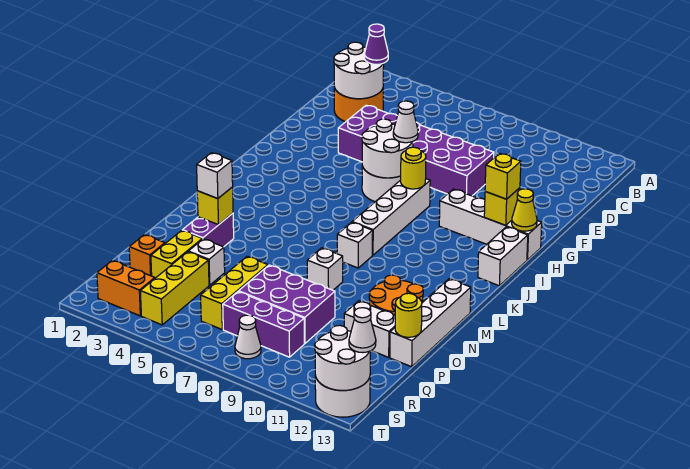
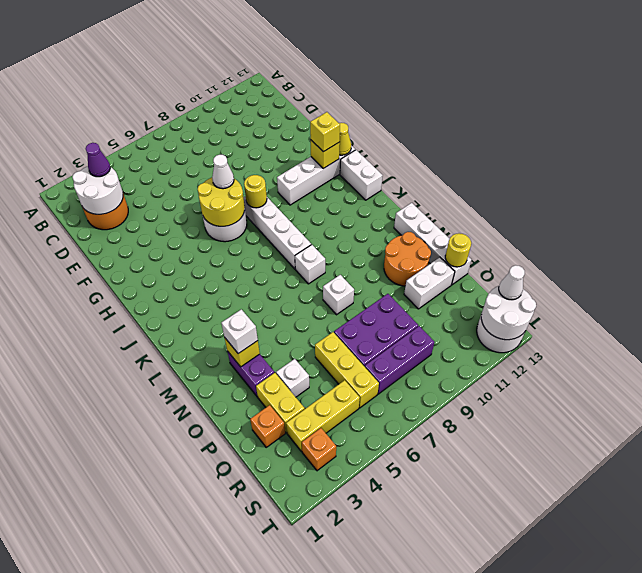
purple brick E4:F9 level 1 -> none
white round brick G6:H7 level 2 -> yellow round brick G6:H7 level 2
yellow brick Q4:S4 level 1 -> yellow brick R3:R5 level 1
orange brick S2:S3 level 1 -> orange brick S3 level 1
white cone S8 level 1 -> none

